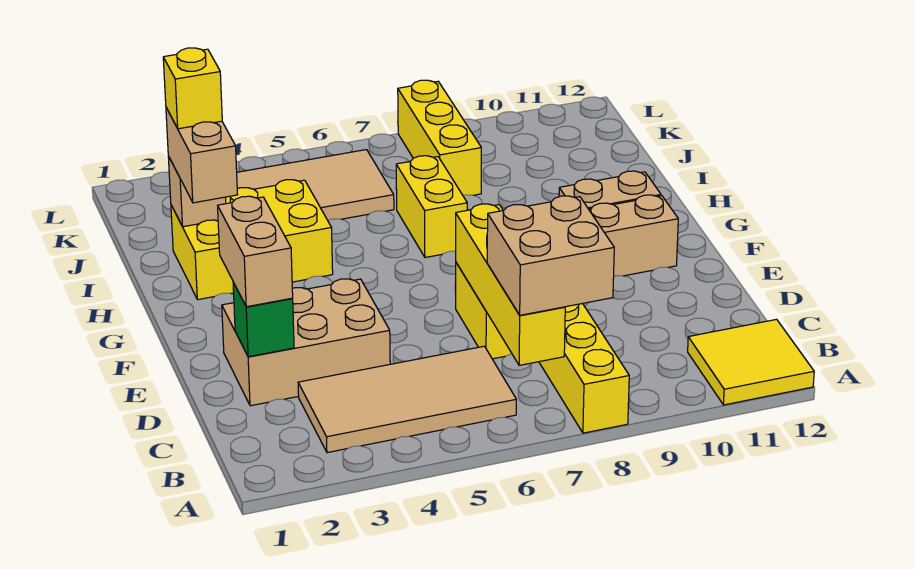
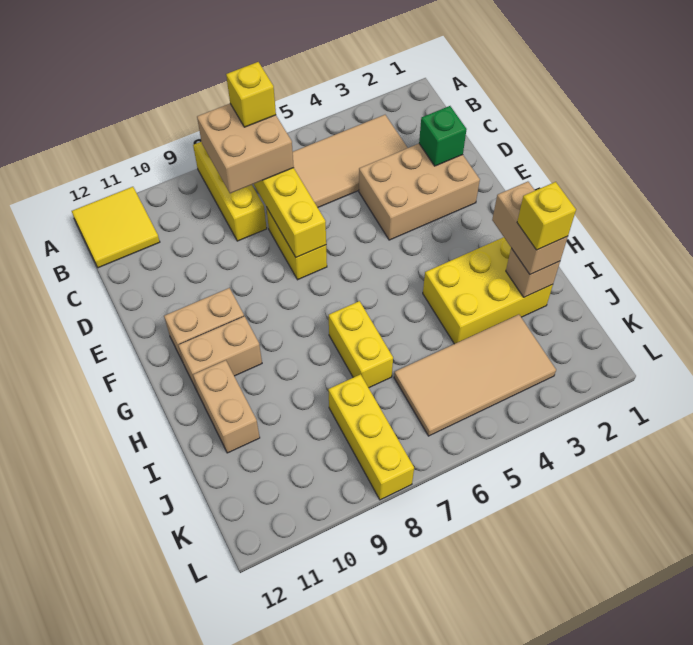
none -> yellow brick B7 level 4
tan brick D2:E2 level 3 -> tan brick H11:I11 level 1

